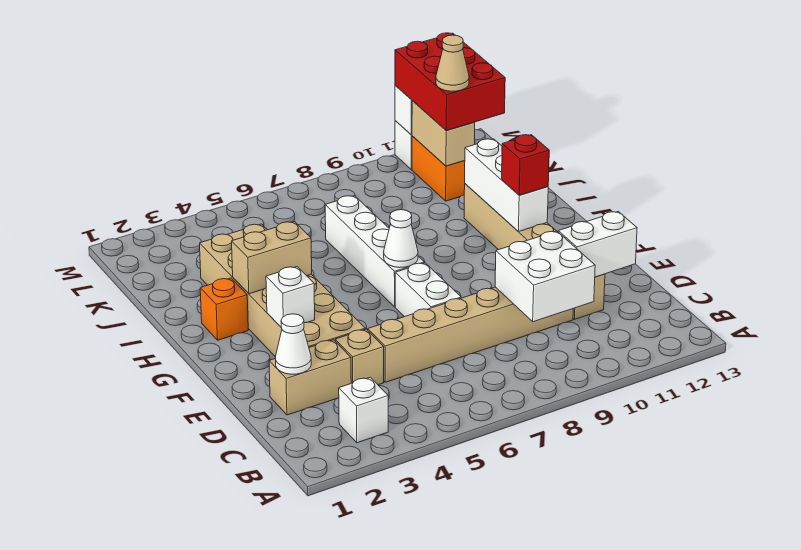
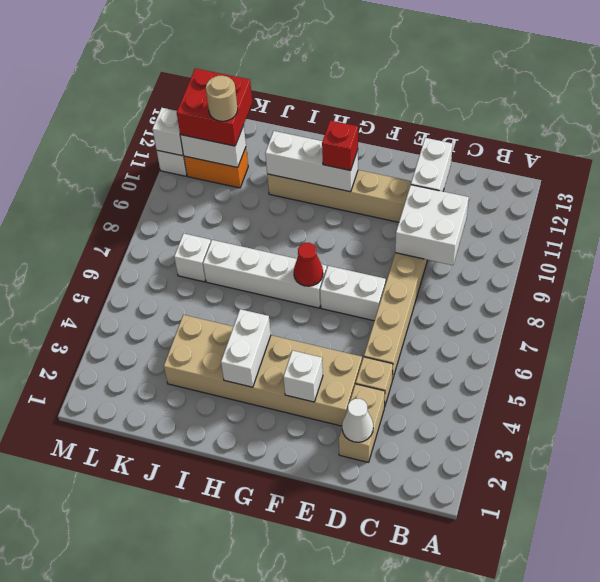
white brick B3 level 1 -> white brick K7 level 1
white cone G7 level 2 -> red cone G7 level 2
orange brick H2 level 1 -> none
tan brick H3:H4 level 2 -> white brick H3:H4 level 2
tan brick K11:L11 level 2 -> white brick K11:L11 level 2
red brick K11:M12 level 3 -> red brick K11:L12 level 3
tan cone K11 level 4 -> tan round brick K11 level 4

